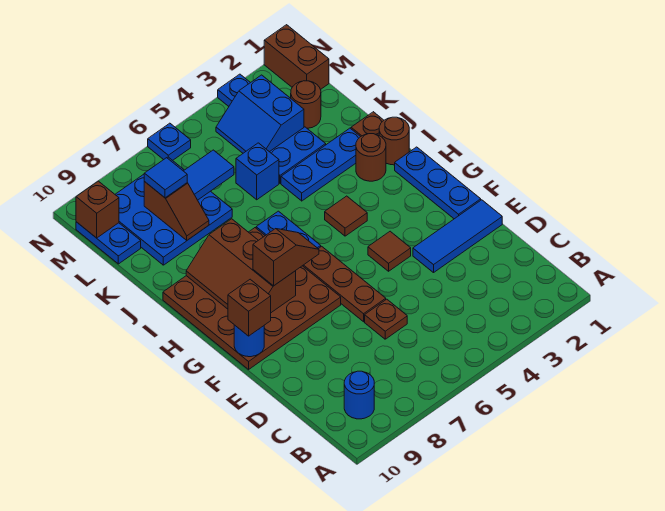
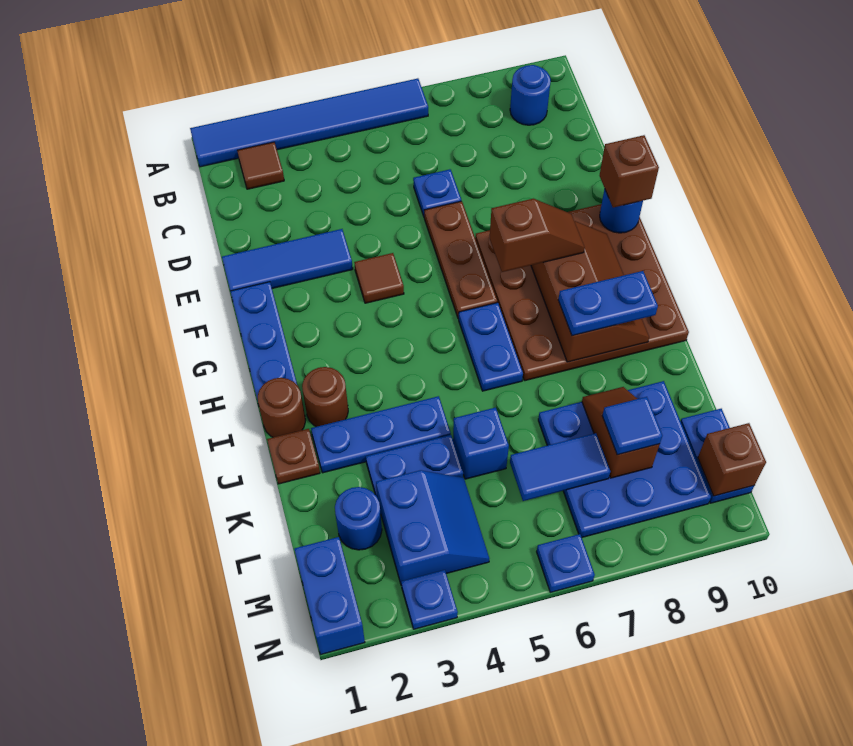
none -> blue tile A1:A6 level 1
brown plate D6 level 1 -> blue plate D6 level 1
brown slope G7:G8 level 3 top 8 -> brown slope G7:G8 level 3 top 7
brown tile H4 level 1 -> brown tile B2 level 1
none -> blue plate I8:I9 level 3
brown round brick L2 level 1 -> blue round brick L2 level 1
brown brick M1:N1 level 1 -> blue brick M1:N1 level 1

